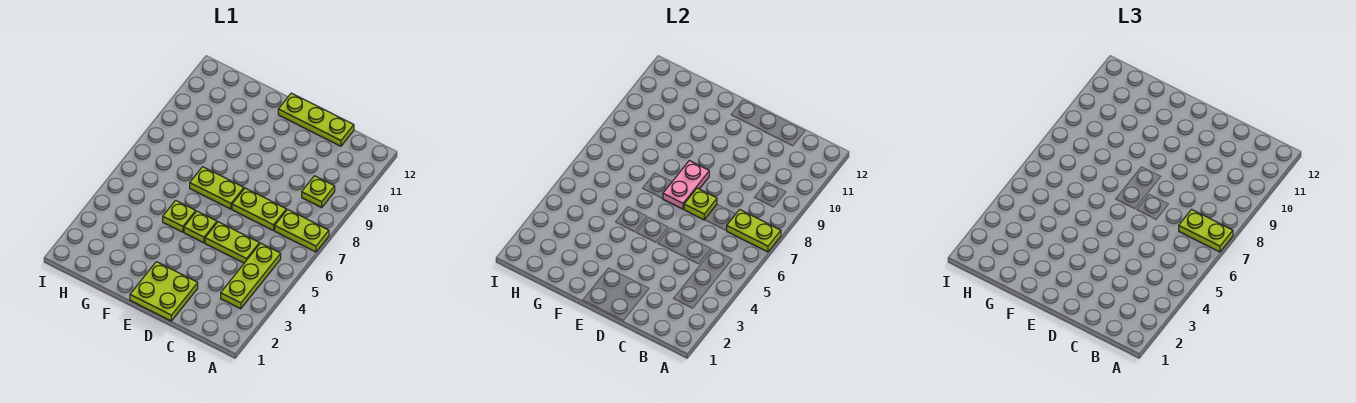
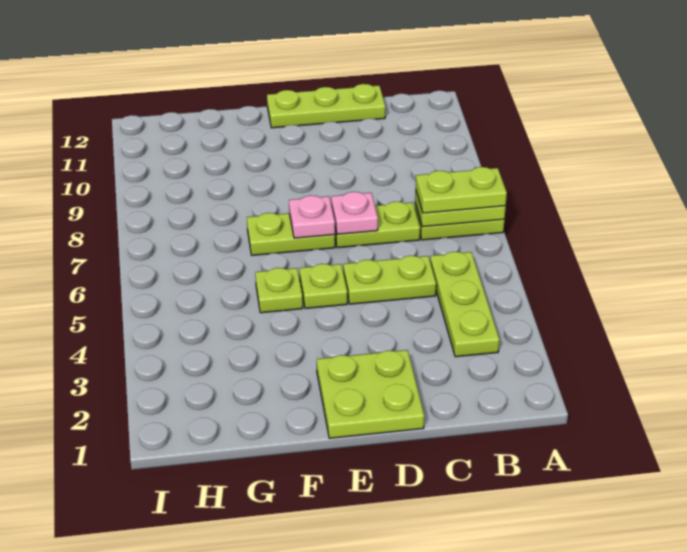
lime plate B9 level 1 -> none
lime plate D7 level 2 -> pink plate D7 level 2
pink plate E7:E8 level 2 -> pink plate E7 level 2

